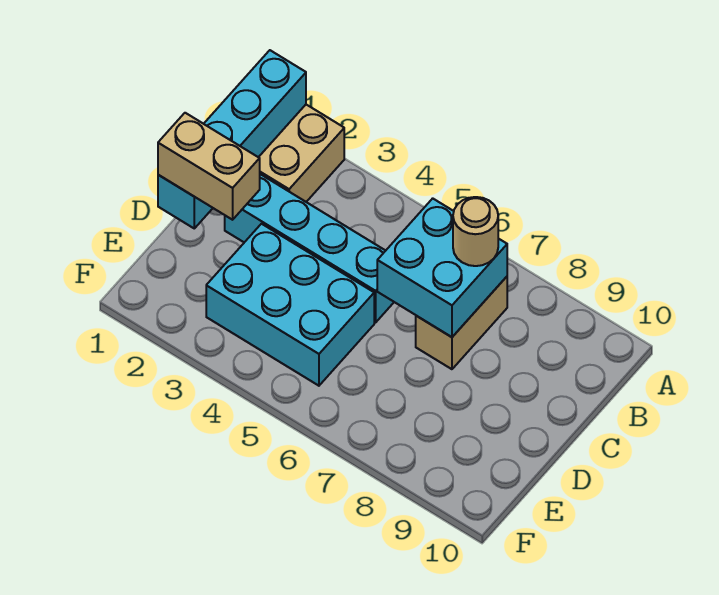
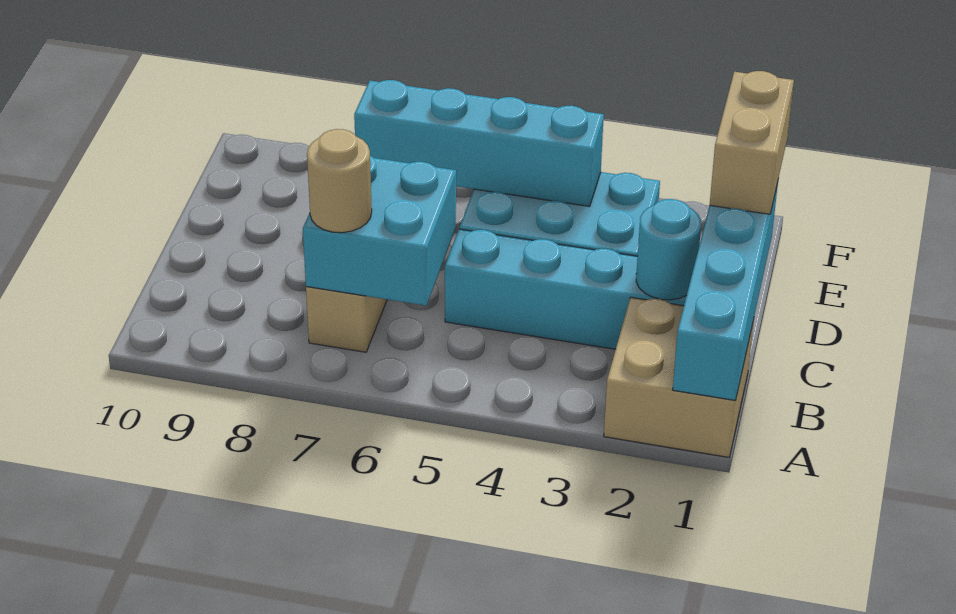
none -> cyan round brick C2 level 2
tan brick D1:D2 level 3 -> tan brick D1:E1 level 3
none -> cyan brick E4:E7 level 2

